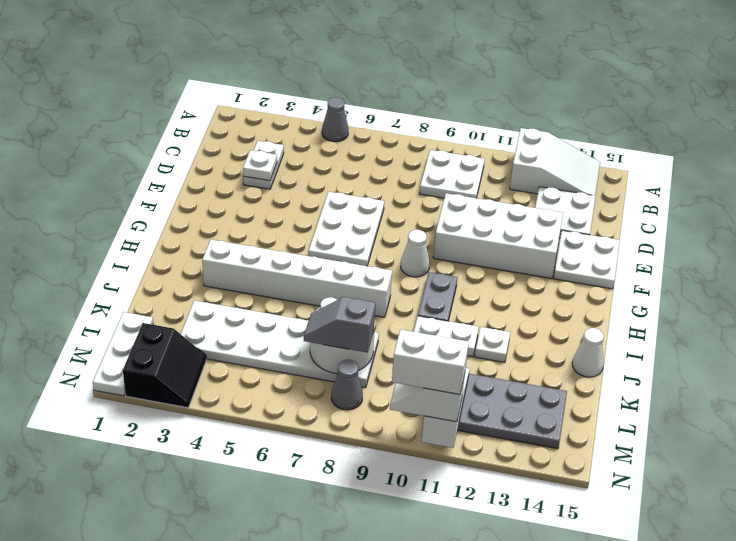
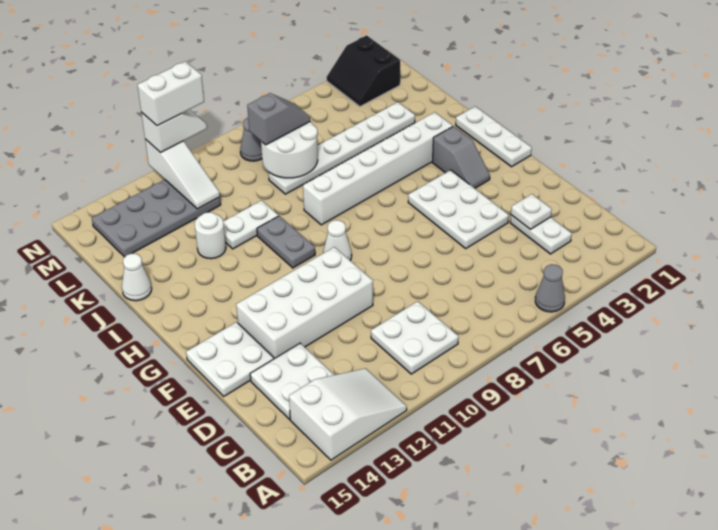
white slope A12:B14 level 1 top 12 -> white slope A12:B14 level 1 top 14
white plate E6:G7 level 1 -> white plate E4:G5 level 1
none -> grey slope G3:H3 level 1 top H
white plate J12 level 1 -> white round brick J12 level 1
white plate K3:L8 level 1 -> white plate K3:K8 level 1
white plate L1:N1 level 1 -> white plate G1:I1 level 1

